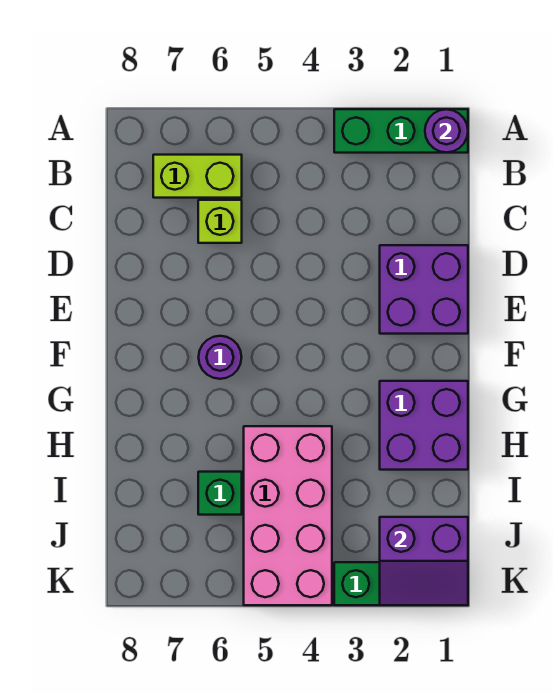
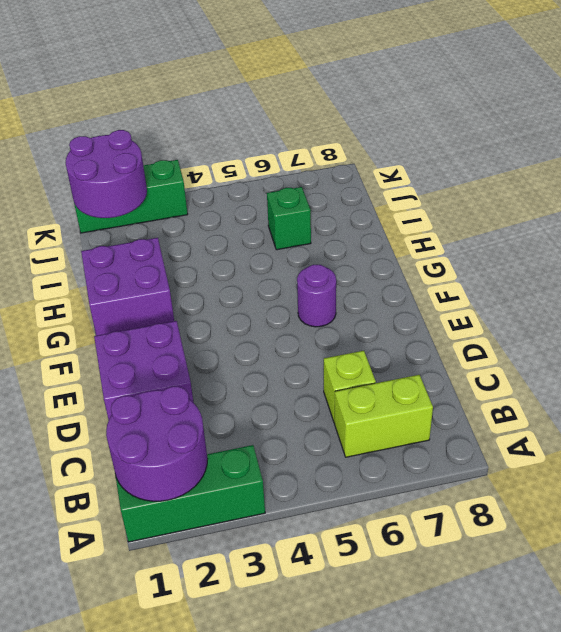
purple round brick A1 level 2 -> purple round brick A1:B2 level 2
pink brick H4:K5 level 1 -> none
purple slope J1:K2 level 2 top J -> purple round brick J1:K2 level 2

